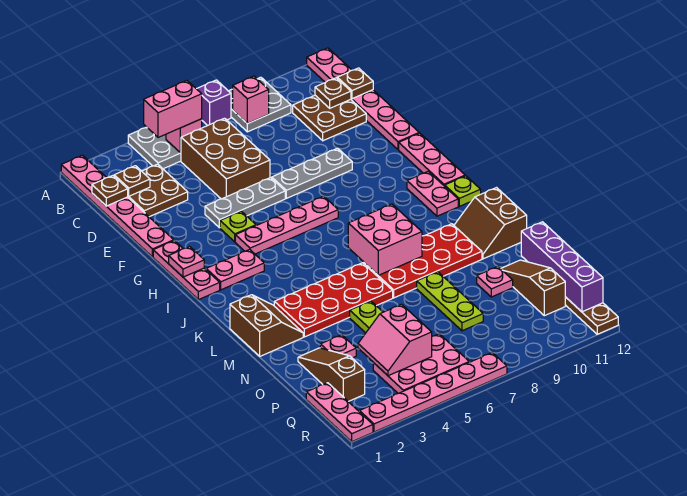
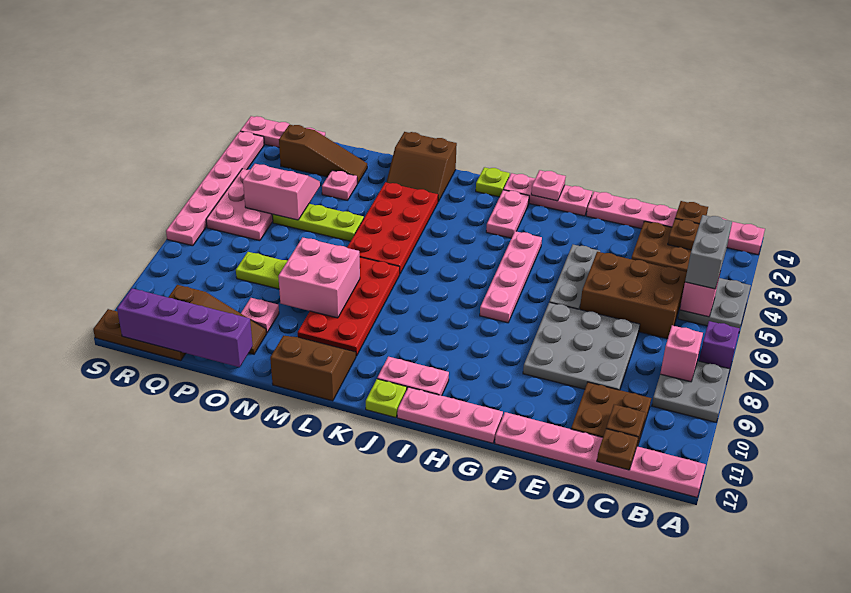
pink brick B4:B5 level 3 -> grey brick B4:B5 level 3
grey plate F7:F9 level 1 -> grey plate D7:F9 level 1
lime plate G4 level 1 -> lime plate J1 level 1
pink brick K7:L8 level 2 -> pink brick M8:N9 level 2

